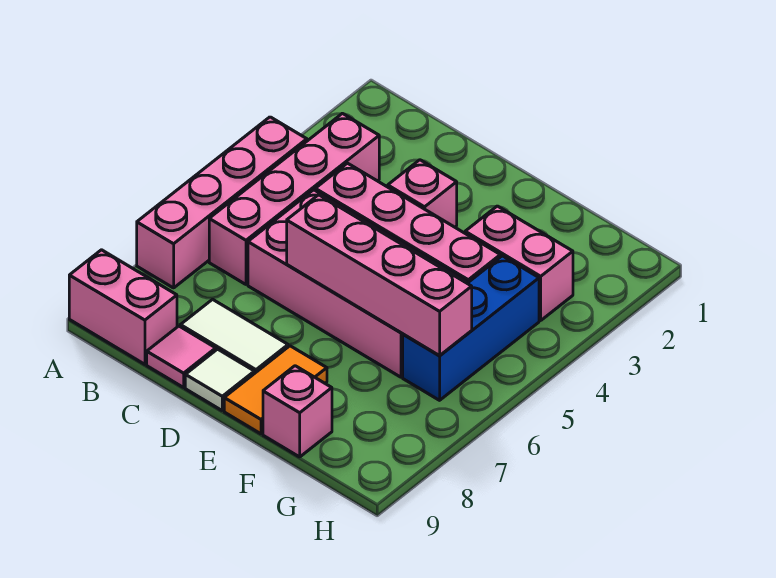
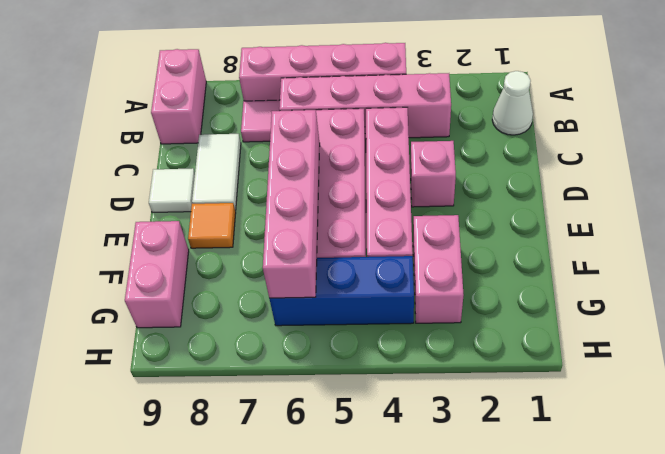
none -> white cone B1 level 1
pink tile C9 level 1 -> pink tile B7 level 1
orange tile E8:E9 level 1 -> orange tile E8 level 1
pink brick F9 level 1 -> pink brick F9:G9 level 1

